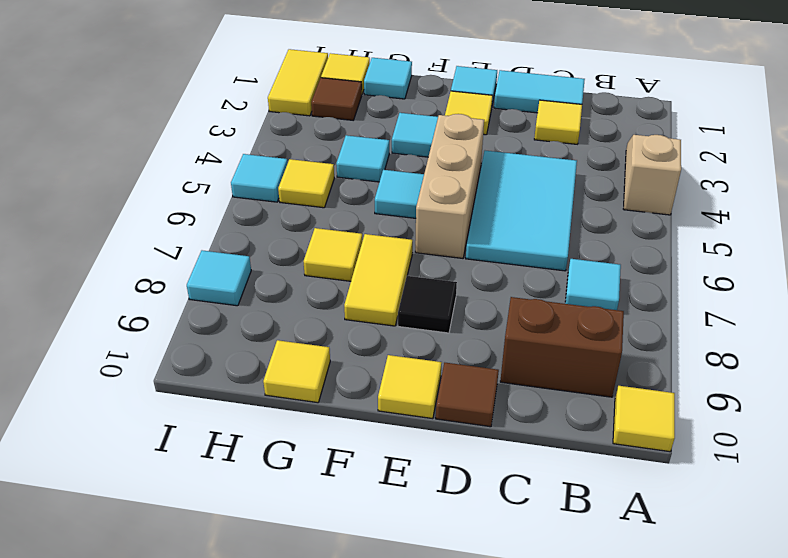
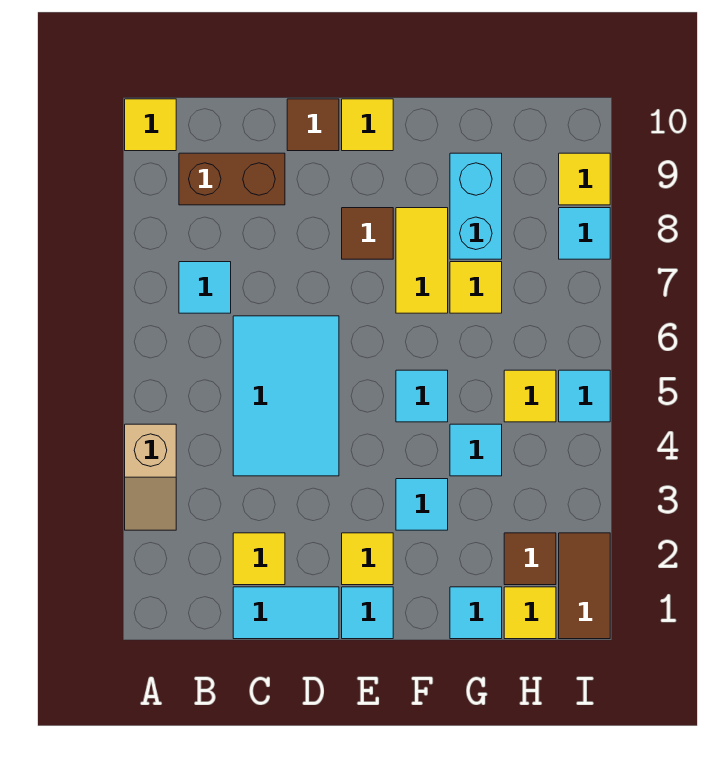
tan brick E4:E6 level 1 -> none
black tile E8 level 1 -> brown tile E8 level 1
none -> cyan brick G8:G9 level 1
yellow tile G10 level 1 -> yellow tile I9 level 1
yellow tile I1:I2 level 1 -> brown tile I1:I2 level 1

